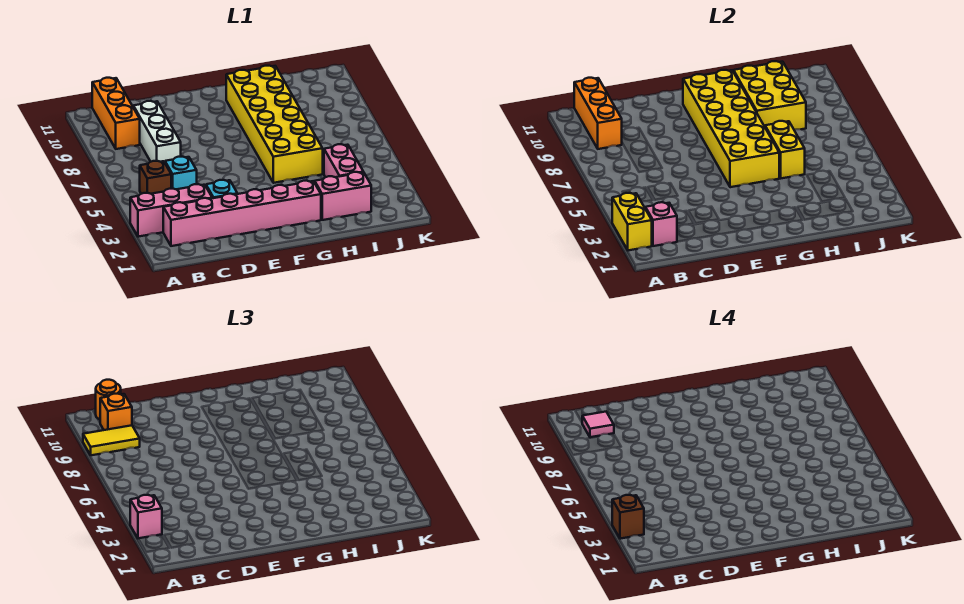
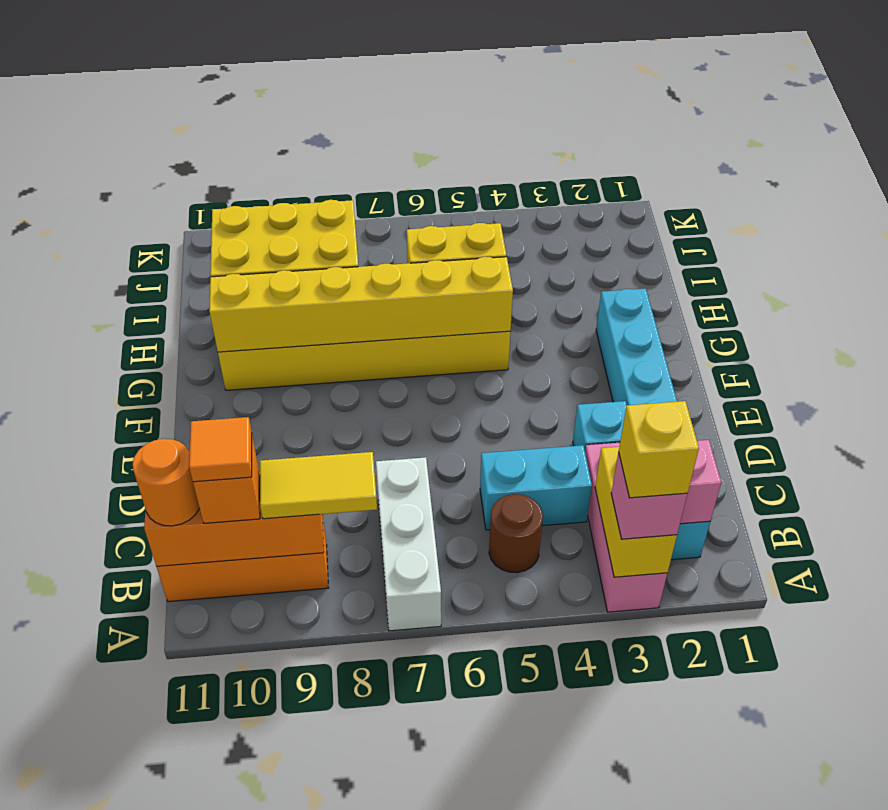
yellow brick A2:A3 level 2 -> yellow brick A3:B3 level 2
brown brick A3 level 4 -> yellow brick A3 level 4
yellow tile A9:B9 level 3 -> yellow tile B8:B9 level 3
pink brick B2:G2 level 1 -> cyan brick B2:G2 level 1
brown brick B5 level 1 -> brown round brick B5 level 1
pink tile B10 level 4 -> orange tile B10 level 4
cyan brick C5 level 1 -> cyan brick C4:C5 level 1
white brick C7:C9 level 1 -> white brick A7:C7 level 1
yellow brick F5:G10 level 2 -> yellow brick G5:G10 level 2
pink brick H2:I2 level 1 -> none
pink brick I3:I4 level 1 -> none

